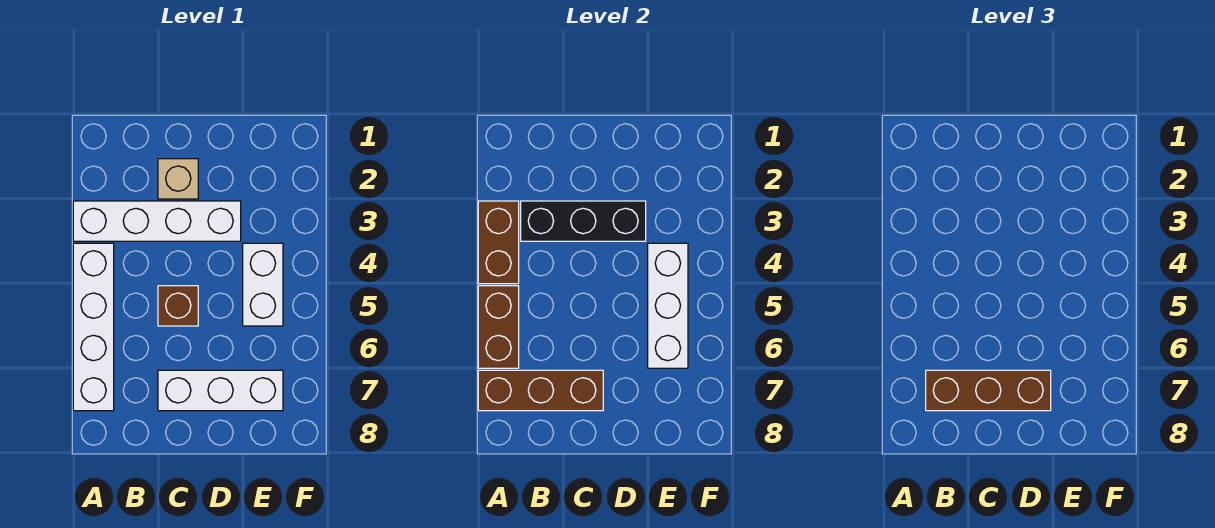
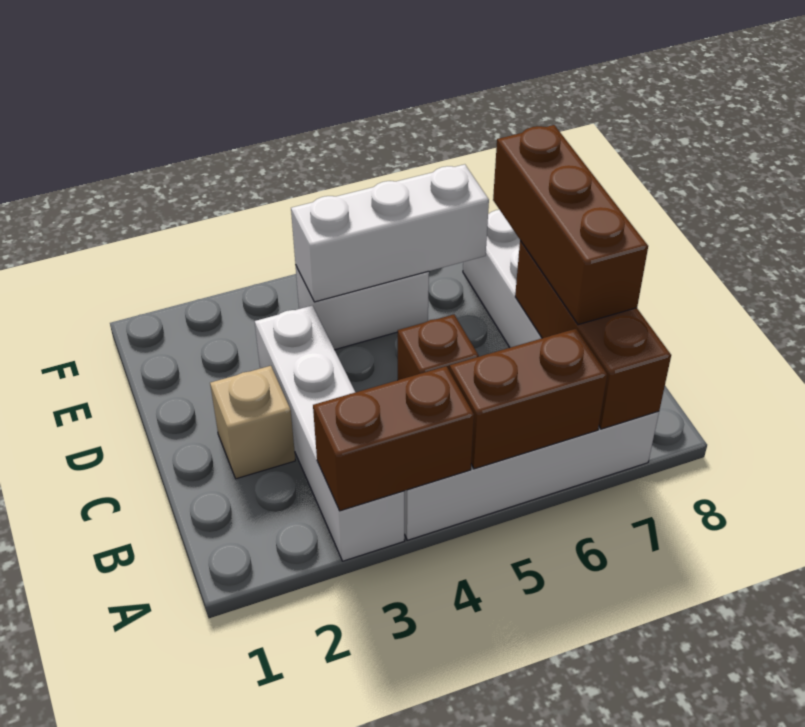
black brick B3:D3 level 2 -> none

